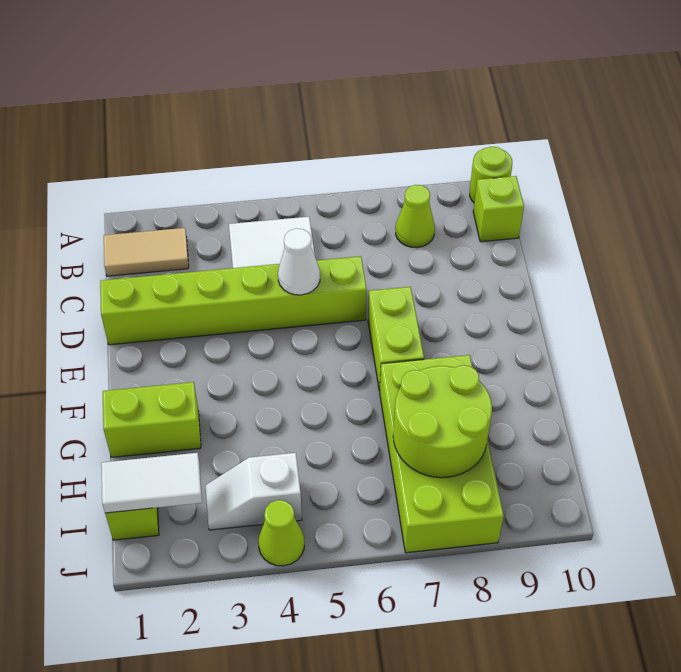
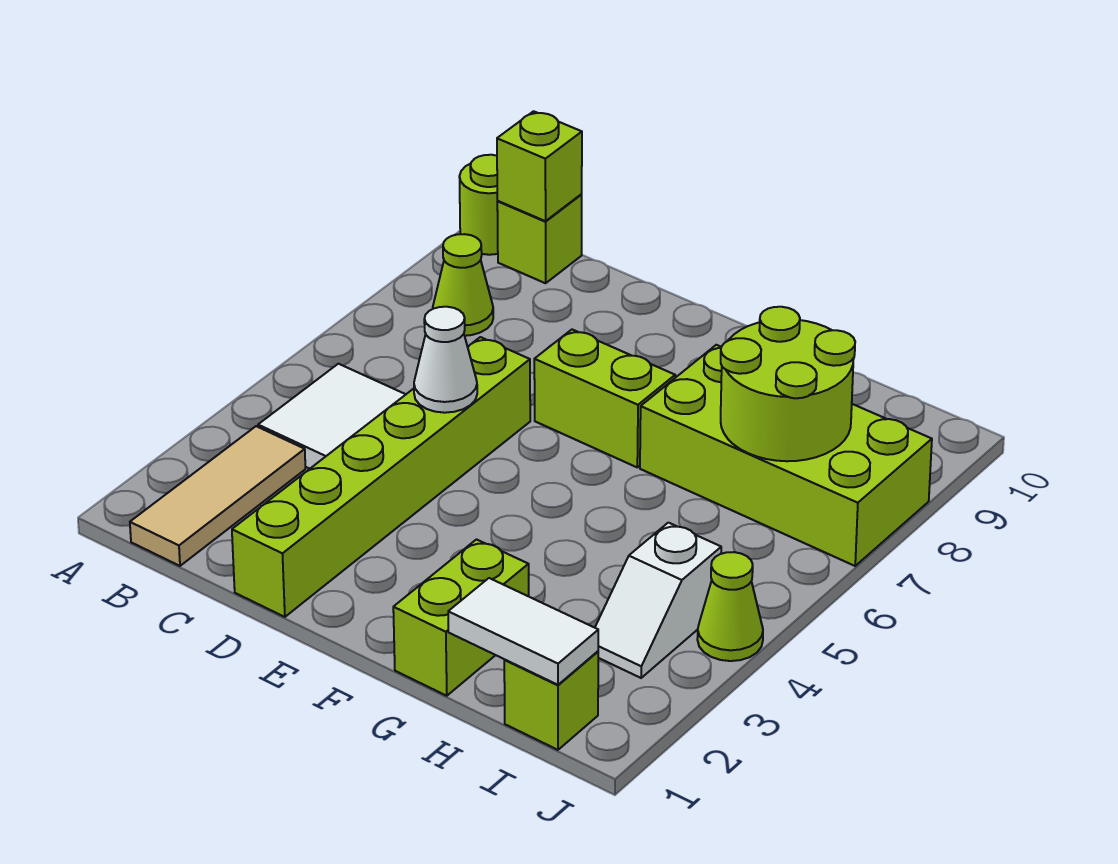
tan tile B1:B2 level 1 -> tan tile B1:B3 level 1
none -> lime brick B10 level 2
white tile I1:I2 level 2 -> white tile H1:I1 level 2

